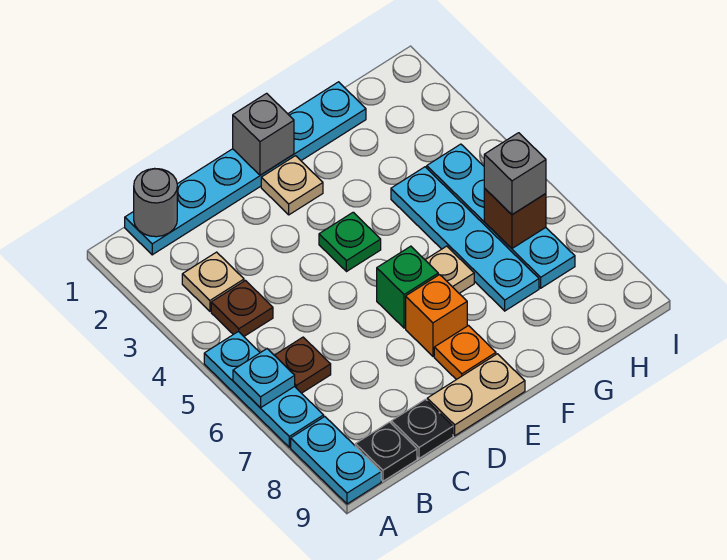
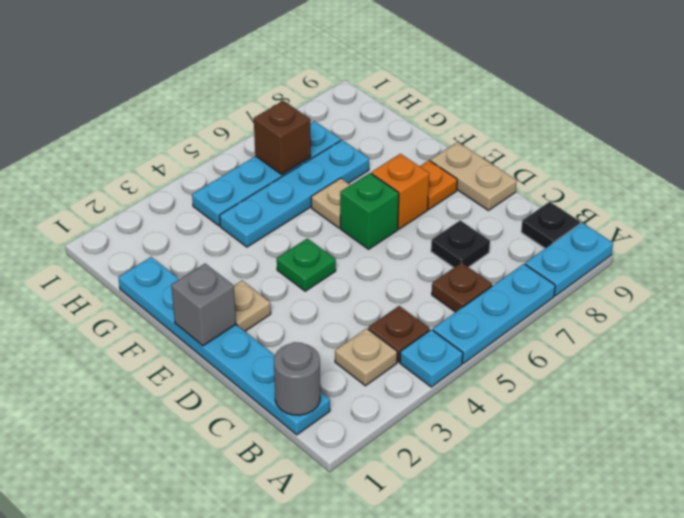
cyan plate A6 level 2 -> cyan plate A4 level 1
black plate C9 level 1 -> black plate C7 level 1
grey brick H6 level 3 -> none

